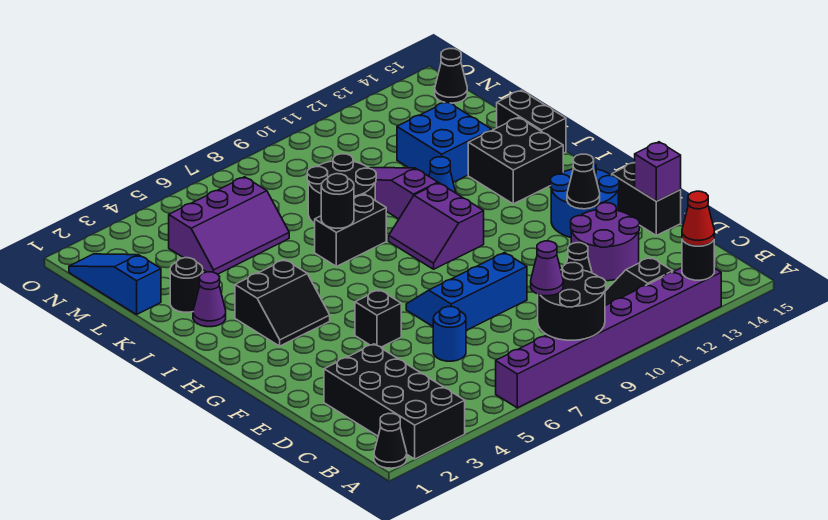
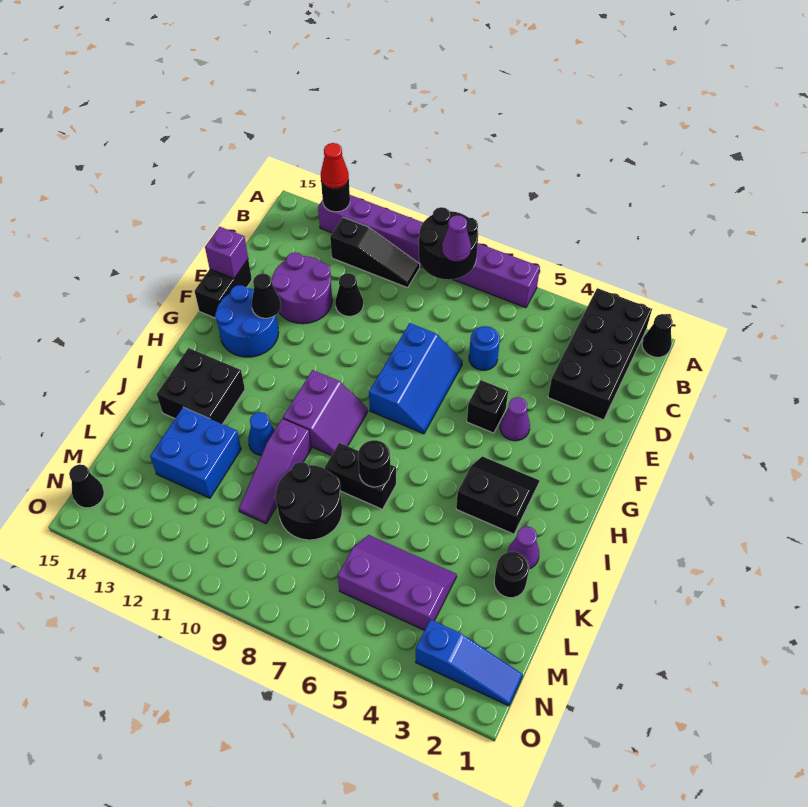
blue slope E7:F9 level 1 top E -> blue slope E7:G8 level 1 top 8
none -> purple cone F4 level 1
black brick J15:K15 level 1 -> none
blue slope L1:N1 level 1 top L -> blue slope N1:N3 level 1 top 3

